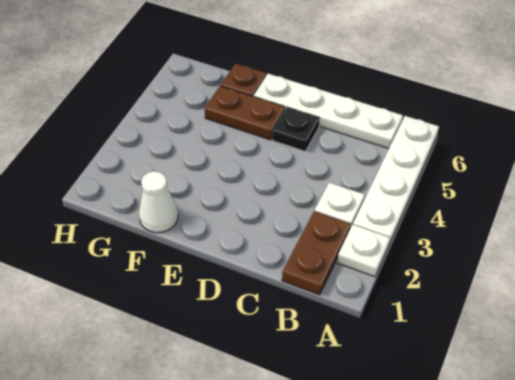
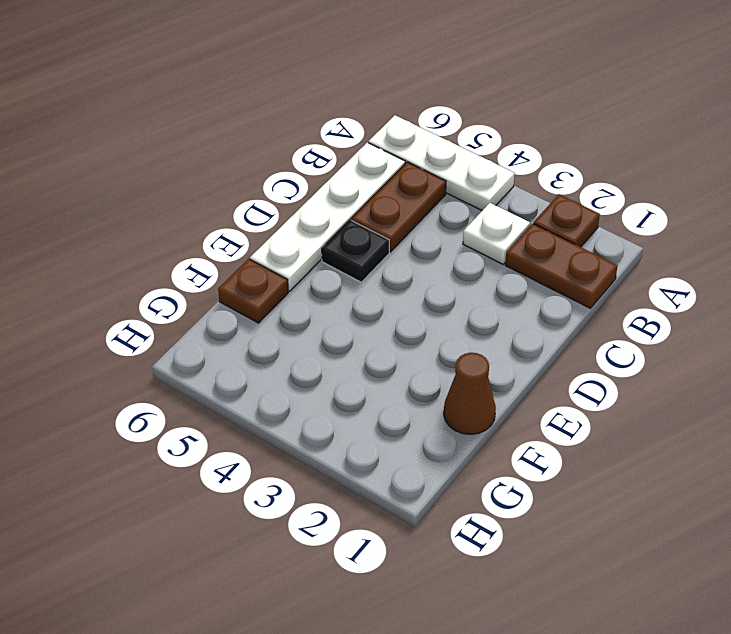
white plate A2 level 1 -> brown plate A2 level 1
white plate A3:A6 level 1 -> white plate A4:A6 level 1
brown plate E5:F5 level 1 -> brown plate B5:C5 level 1
white cone F1 level 1 -> brown cone F1 level 1

